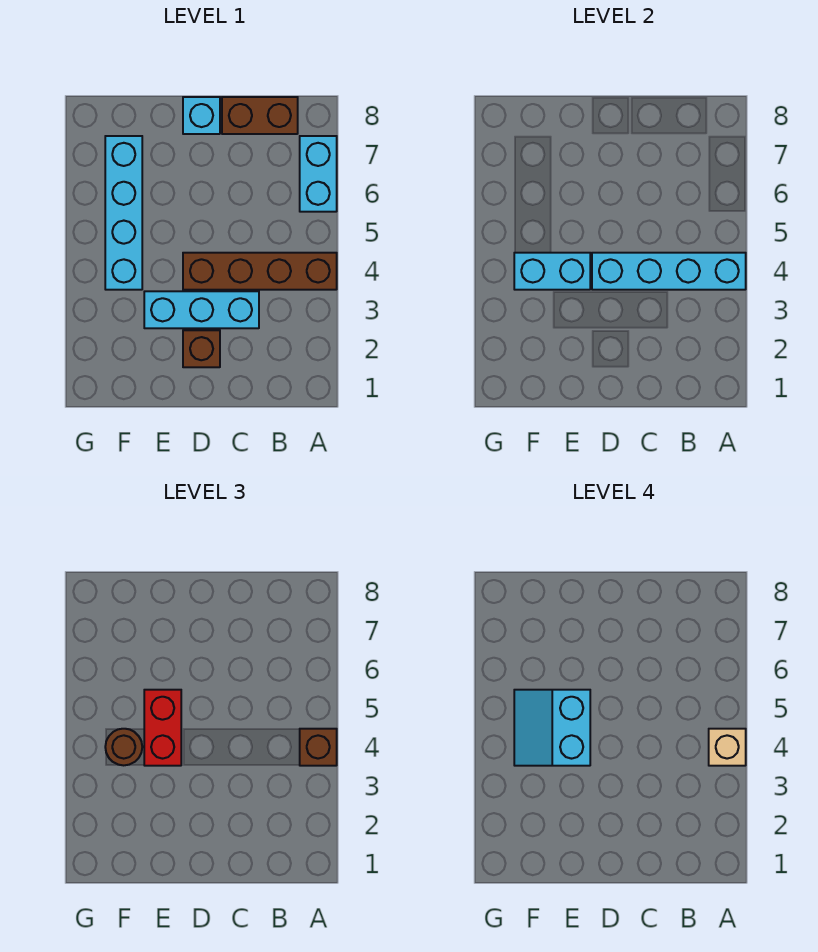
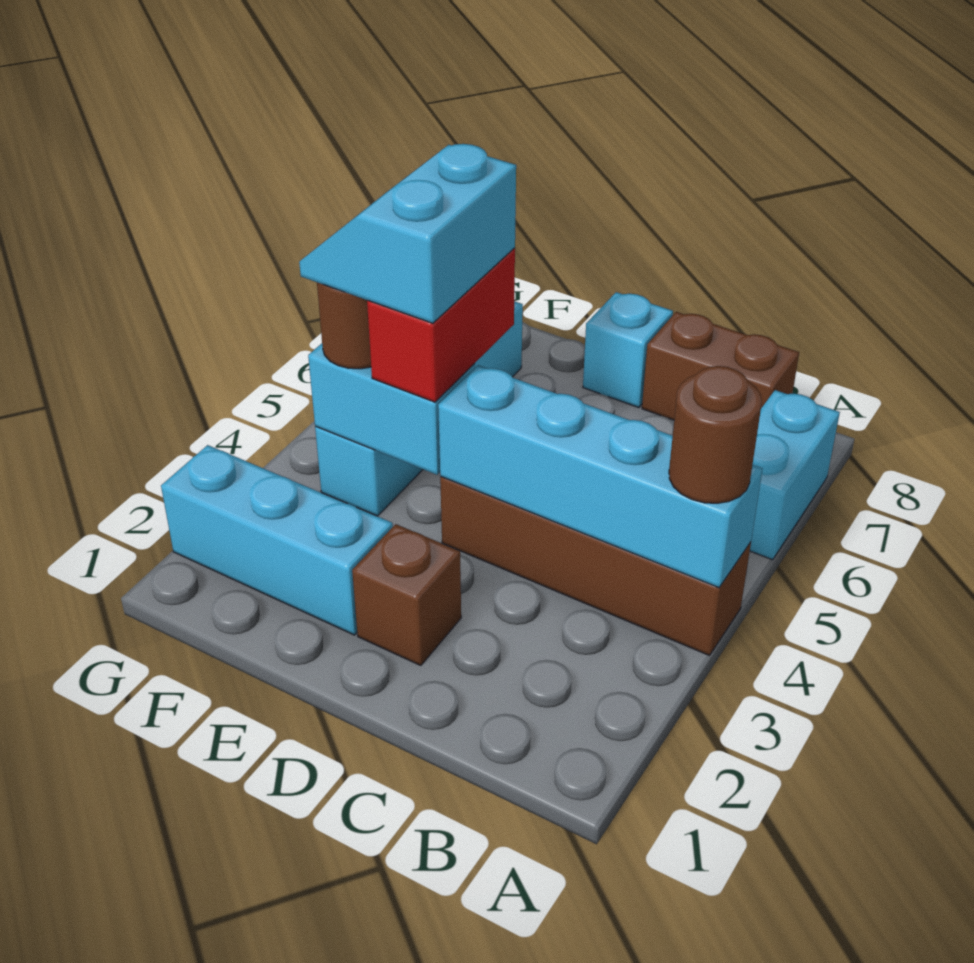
brown brick A4 level 3 -> brown round brick A4 level 3
tan brick A4 level 4 -> none
cyan brick C3:E3 level 1 -> cyan brick E2:G2 level 1

